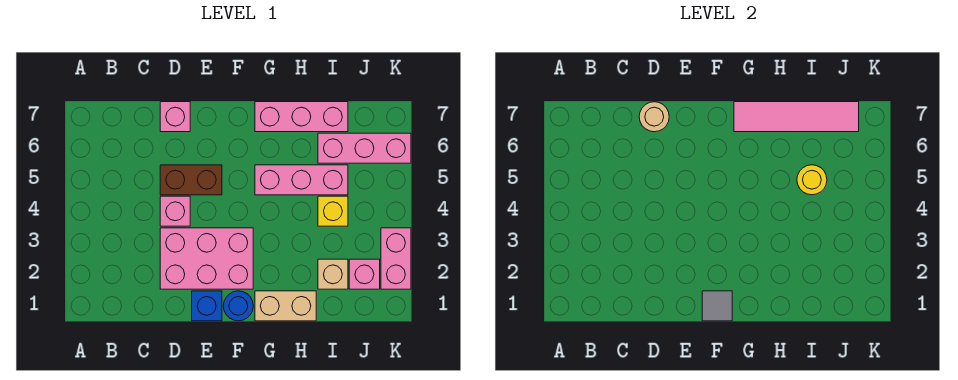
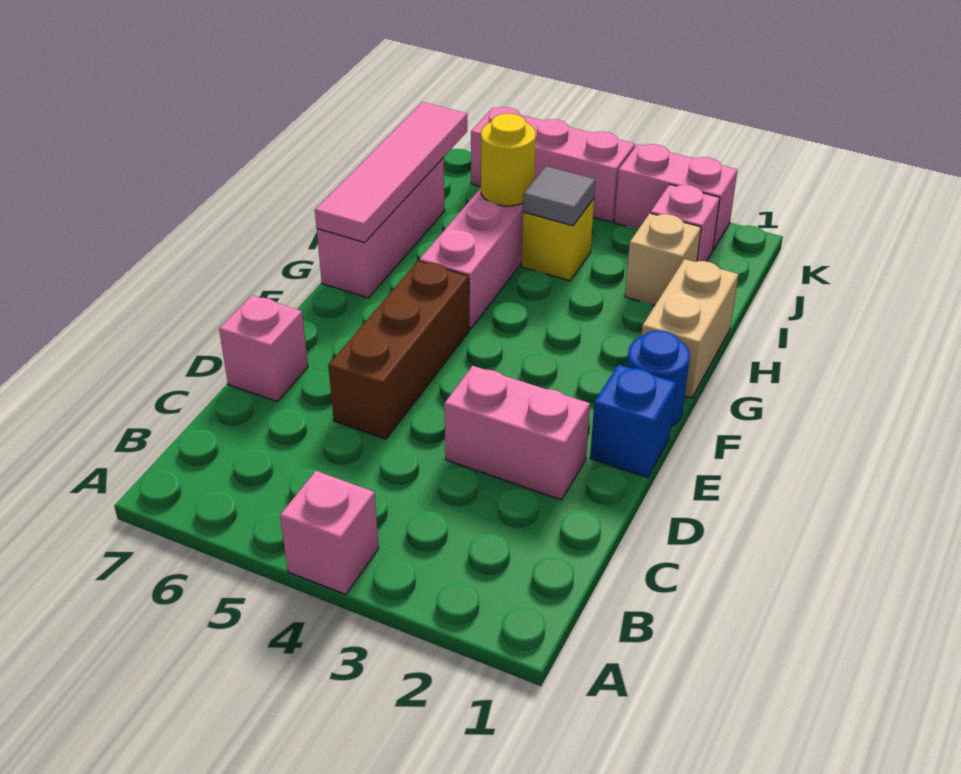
pink brick D2:F3 level 1 -> pink brick D2:D3 level 1
pink brick D4 level 1 -> pink brick A4 level 1
brown brick D5:E5 level 1 -> brown brick D5:F5 level 1
tan round brick D7 level 2 -> none
grey tile F1 level 2 -> grey tile I4 level 2
pink brick I6:K6 level 1 -> pink brick K4:K6 level 1

